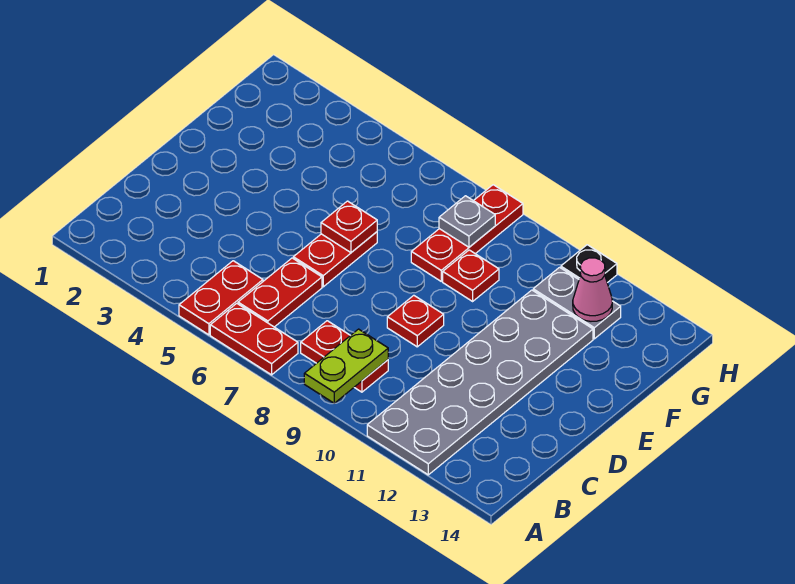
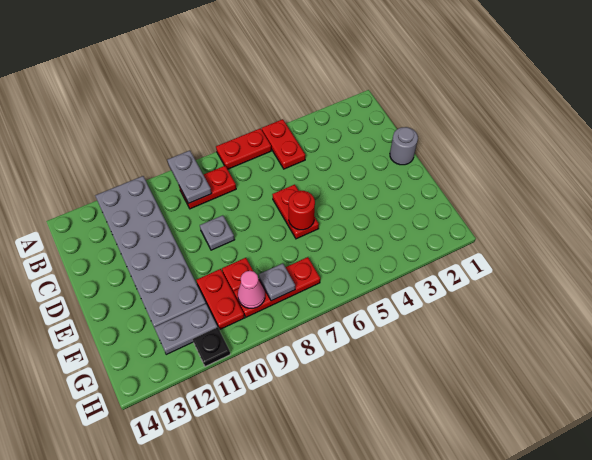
lime plate A9:B9 level 2 -> grey plate A9:B9 level 2
red plate B6:C6 level 1 -> red plate F10:G10 level 1
none -> grey round brick D1 level 1
red plate D9 level 1 -> grey plate D9 level 1
red plate E6 level 2 -> red round brick E6 level 2
red plate F8:H8 level 1 -> red plate G7:G9 level 1
pink cone G12 level 2 -> pink cone G9 level 2

